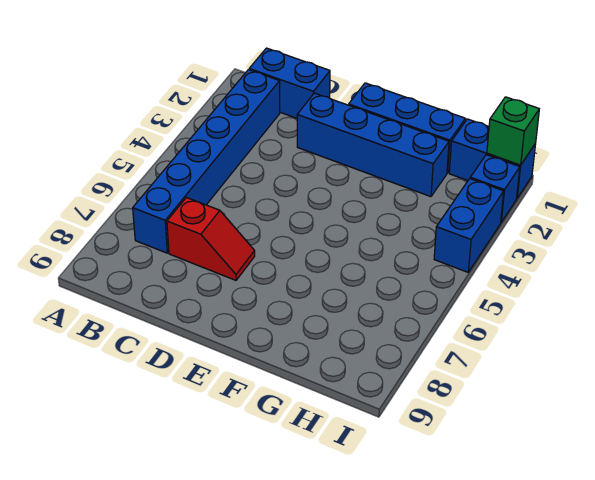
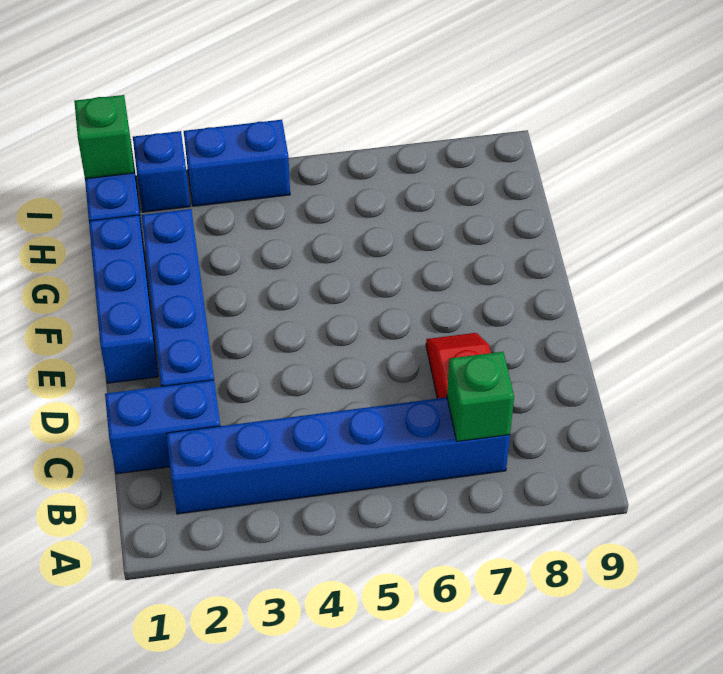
blue brick B1:C1 level 1 -> blue brick C1:C2 level 1
none -> green brick B7 level 2

